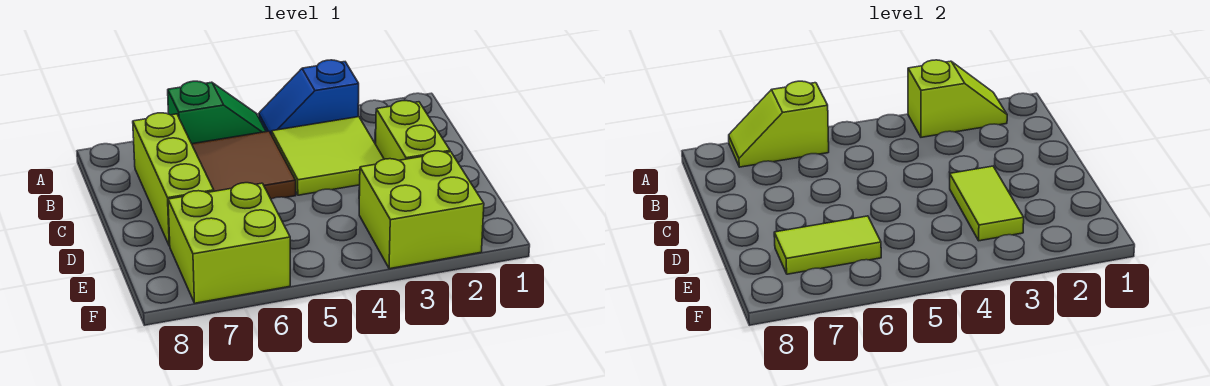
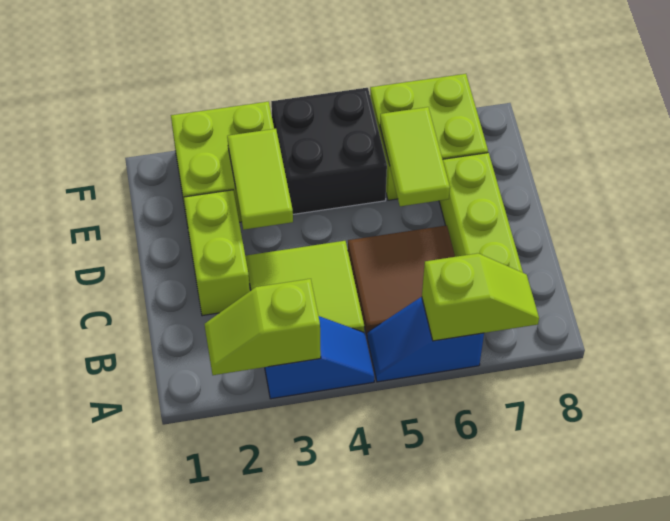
green slope A5:A6 level 1 top 6 -> blue slope A5:A6 level 1 top 6
none -> black brick E4:F5 level 1
lime tile E6:E7 level 2 -> lime tile D6:E6 level 2

